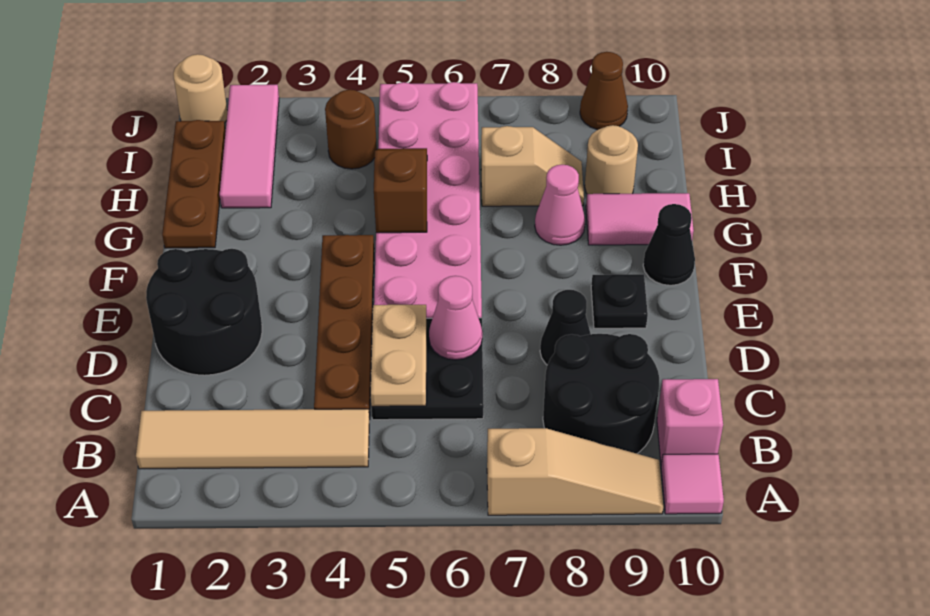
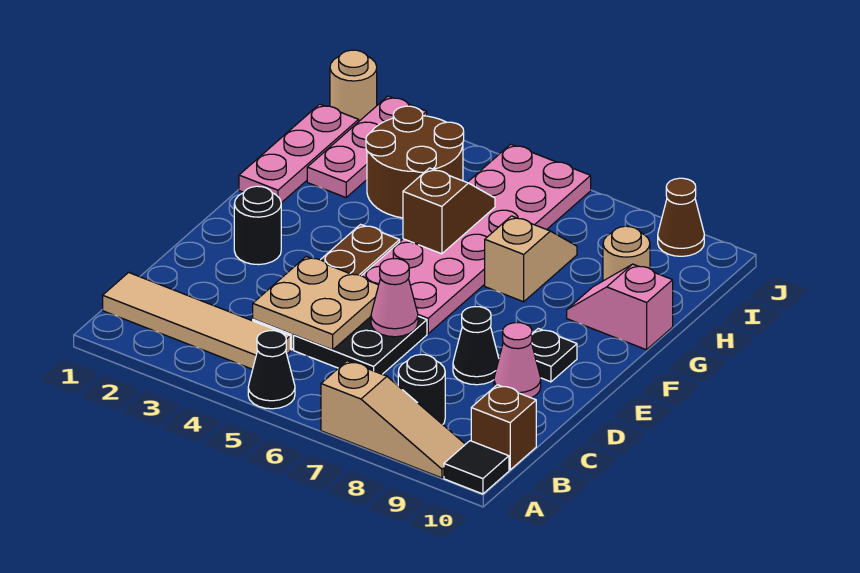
pink tile A10 level 1 -> black tile A10 level 1
black round brick B8:C9 level 1 -> black round brick B8 level 1
pink brick B10 level 1 -> brown brick B10 level 1
tan plate C5:D5 level 2 -> tan plate C4:D5 level 2
black round brick D1:E2 level 1 -> black round brick E2 level 1
black cone F10 level 1 -> black cone A5 level 1
brown plate G1:I1 level 1 -> pink plate G1:I1 level 1
pink cone G8 level 1 -> pink cone D9 level 1
pink tile G9:G10 level 1 -> pink slope G9:G10 level 1 top 10
pink tile H2:J2 level 1 -> pink plate H2:J2 level 1
tan slope H7:H8 level 1 top 7 -> tan slope G7:H7 level 1 top G
brown round brick I4 level 1 -> brown round brick H3:I4 level 1

